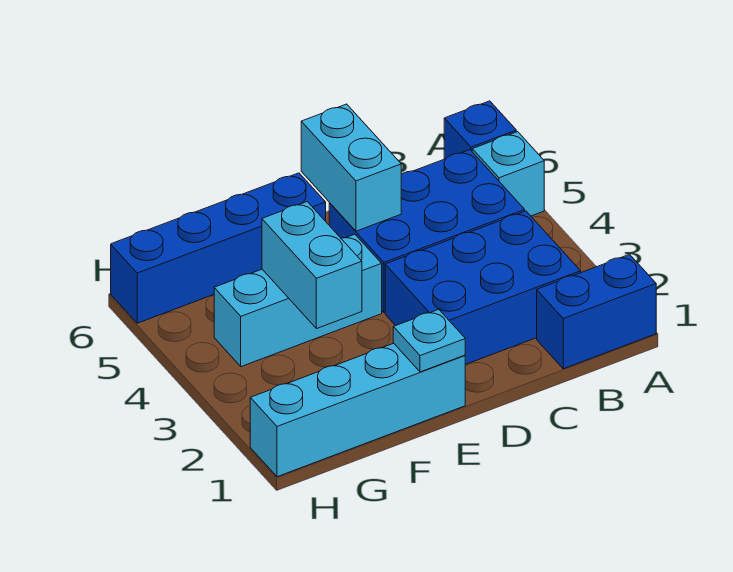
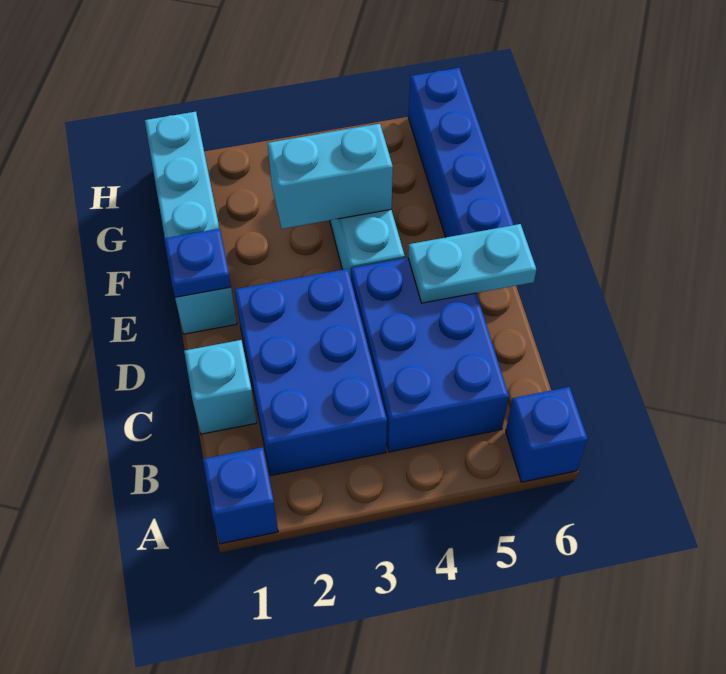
blue brick A1:B1 level 1 -> blue brick A1 level 1
cyan brick A5 level 1 -> cyan brick C1 level 1
cyan brick D5:D6 level 2 -> cyan plate D5:D6 level 2
cyan plate E1 level 2 -> blue plate E1 level 2

